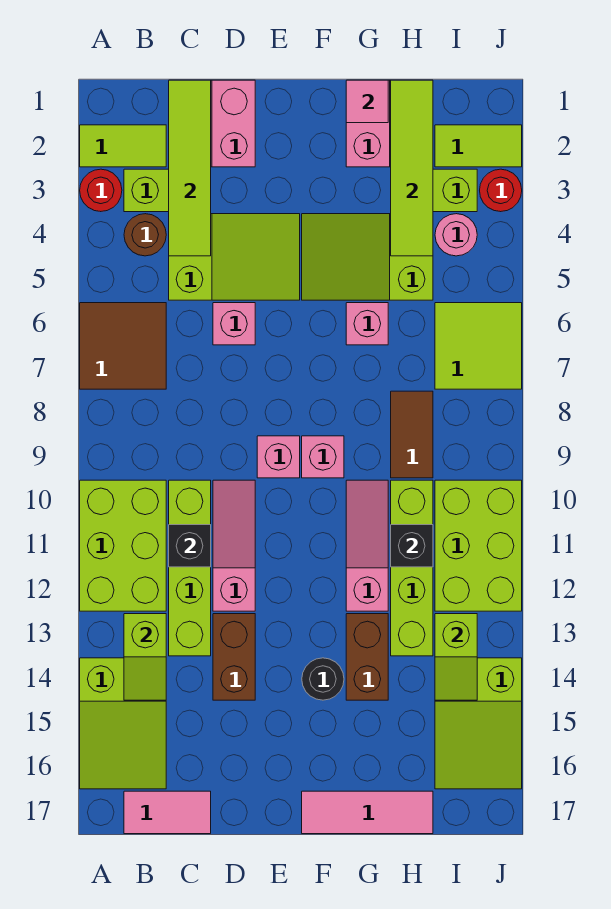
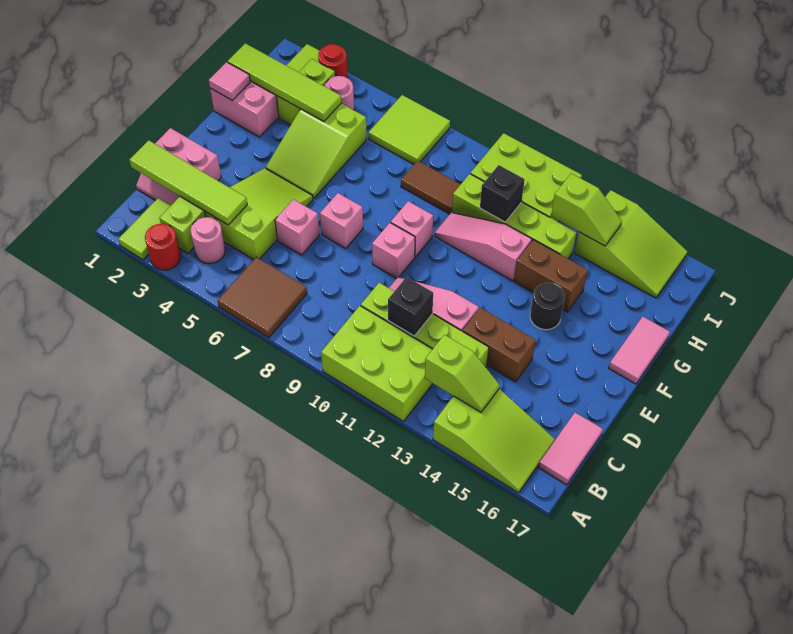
brown round brick B4 level 1 -> pink round brick B4 level 1
pink tile F17:H17 level 1 -> pink tile F17:G17 level 1
pink brick G6 level 1 -> pink brick E7 level 1

